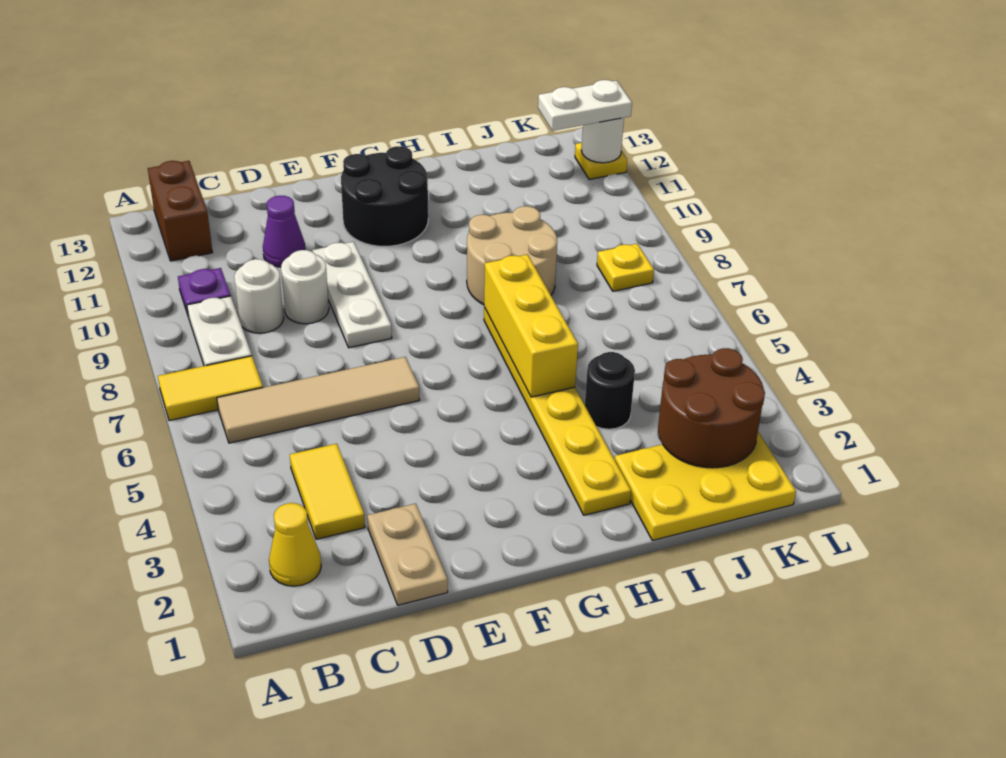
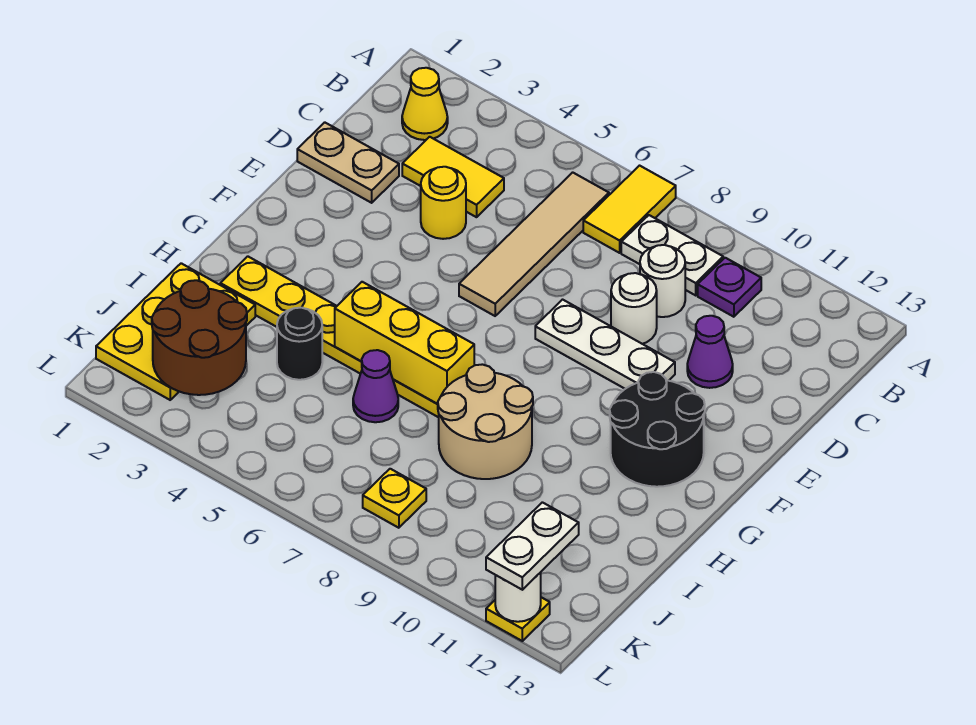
brown brick B12:B13 level 1 -> none
none -> yellow round brick D4 level 1
none -> purple cone I6 level 1

